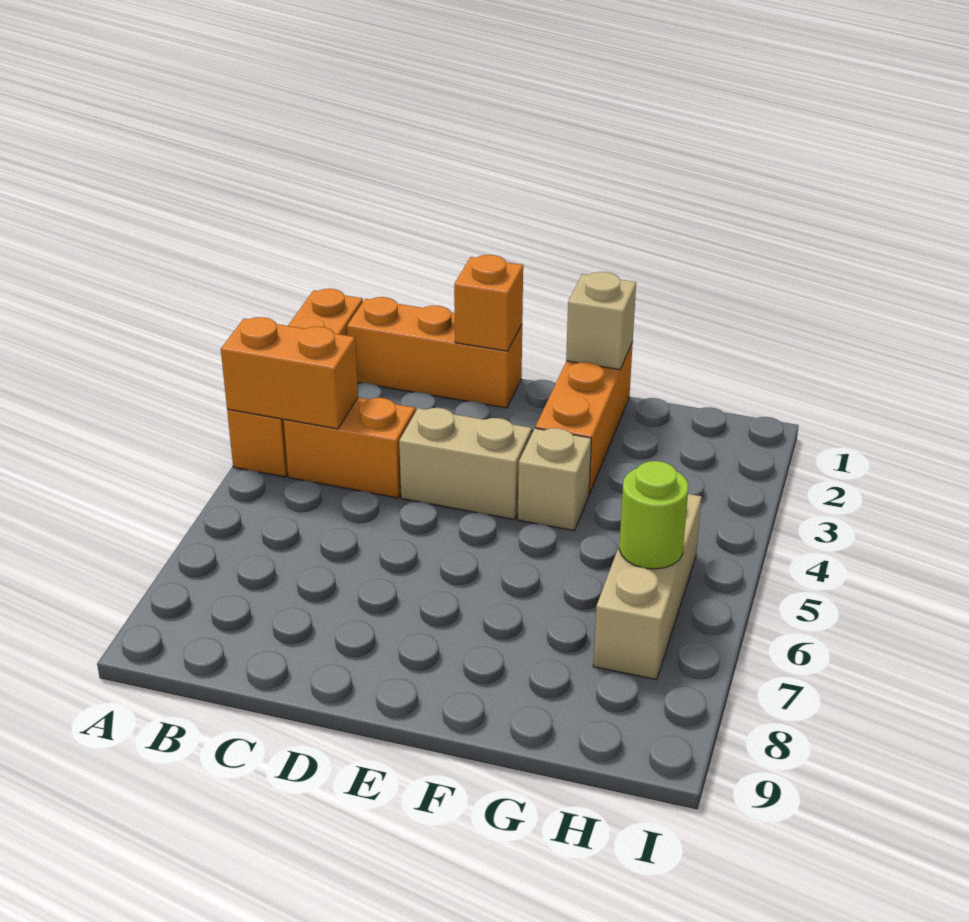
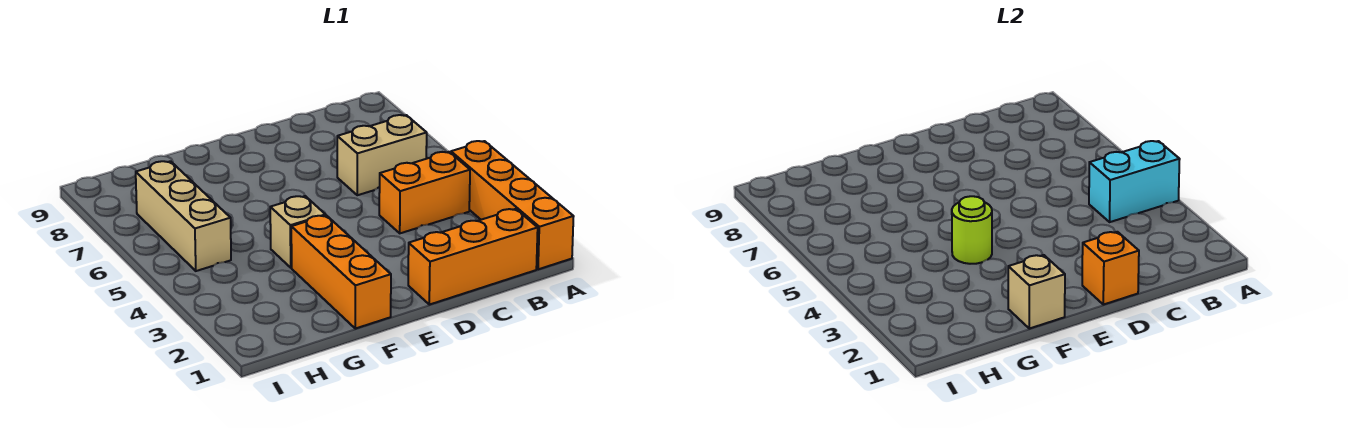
orange brick A4:B4 level 2 -> cyan brick A4:B4 level 2
tan brick D4:E4 level 1 -> tan brick B6:C6 level 1
lime round brick H6 level 2 -> lime round brick F4 level 2

